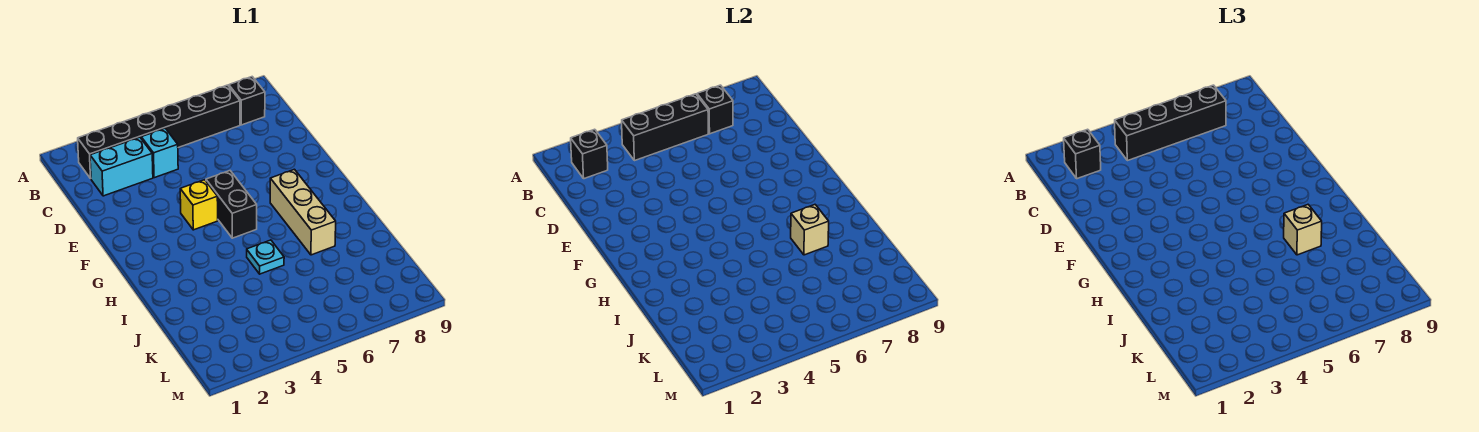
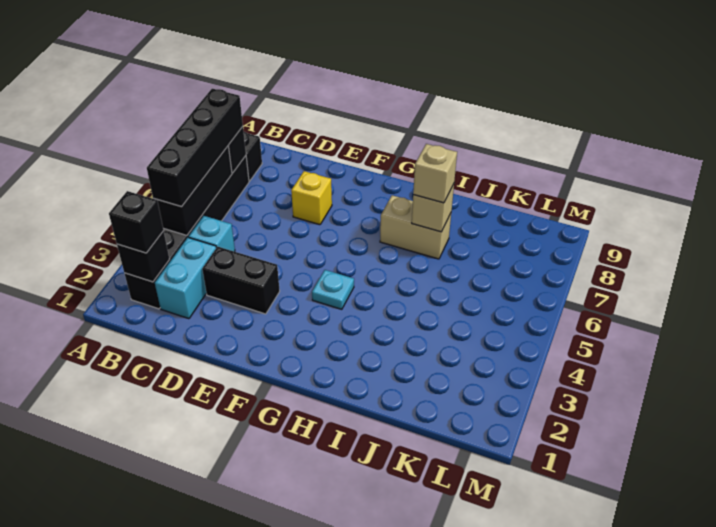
yellow brick F4 level 1 -> yellow brick E7 level 1
black brick F5:G5 level 1 -> black brick D3:E3 level 1
tan brick G7:I7 level 1 -> tan brick H7:I7 level 1
cyan plate I5 level 1 -> cyan plate G4 level 1

